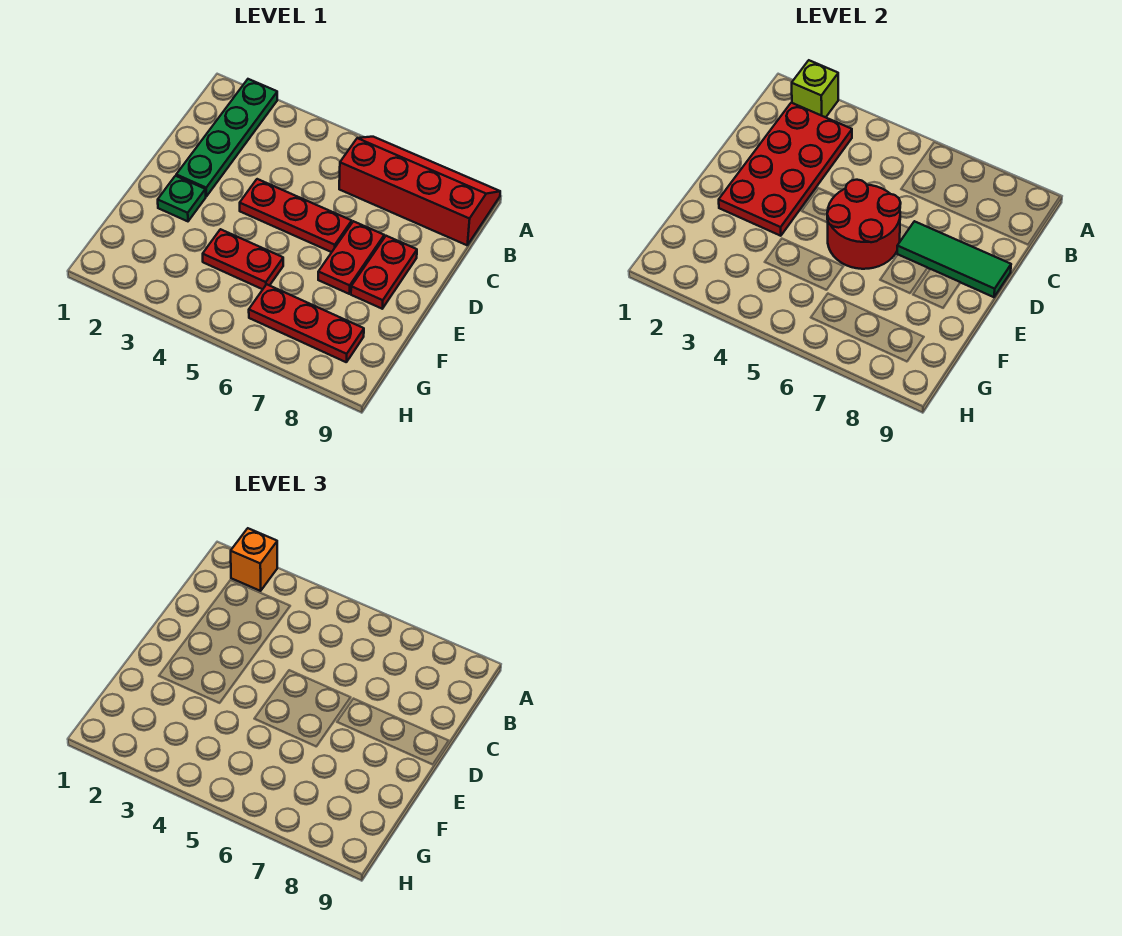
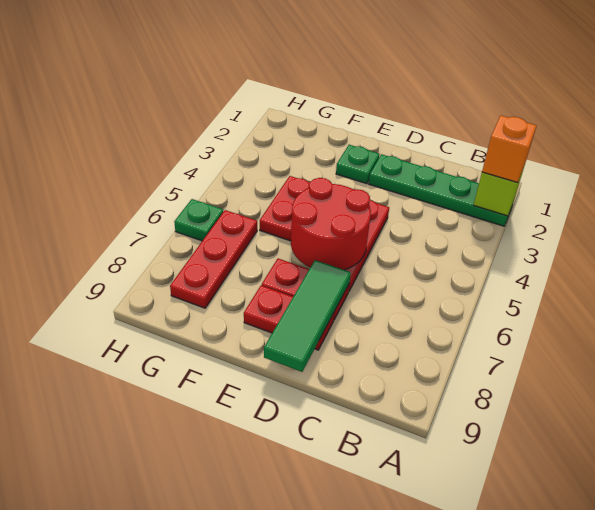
red slope A6:B9 level 1 top B -> none
red plate B2:E3 level 2 -> none
none -> green plate H6 level 1

